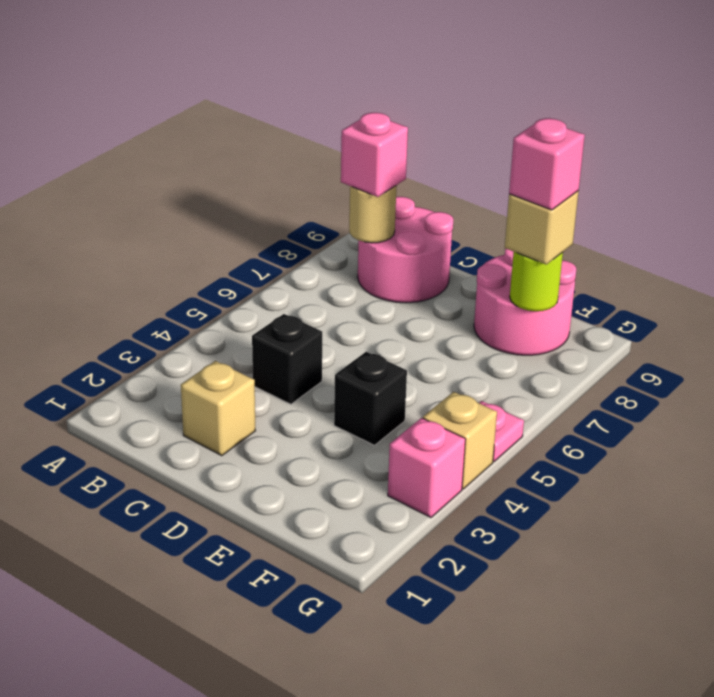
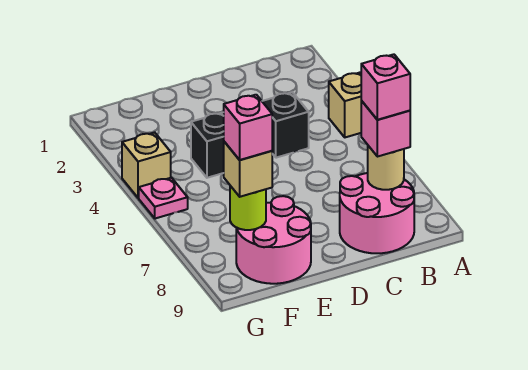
tan brick C2 level 1 -> tan brick A4 level 1
pink brick G3 level 1 -> pink brick B8 level 4

